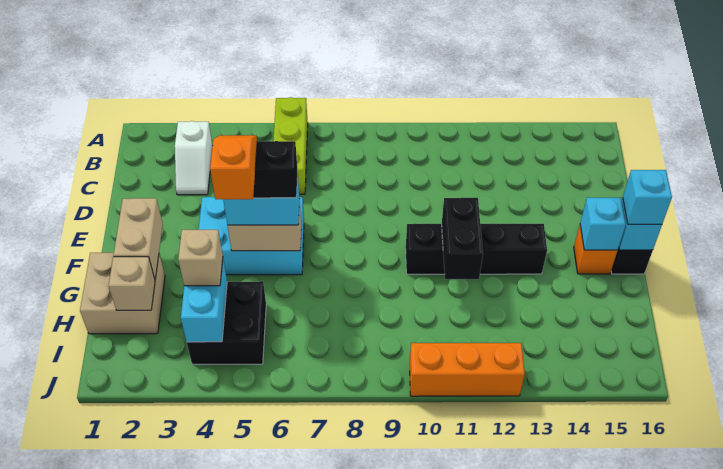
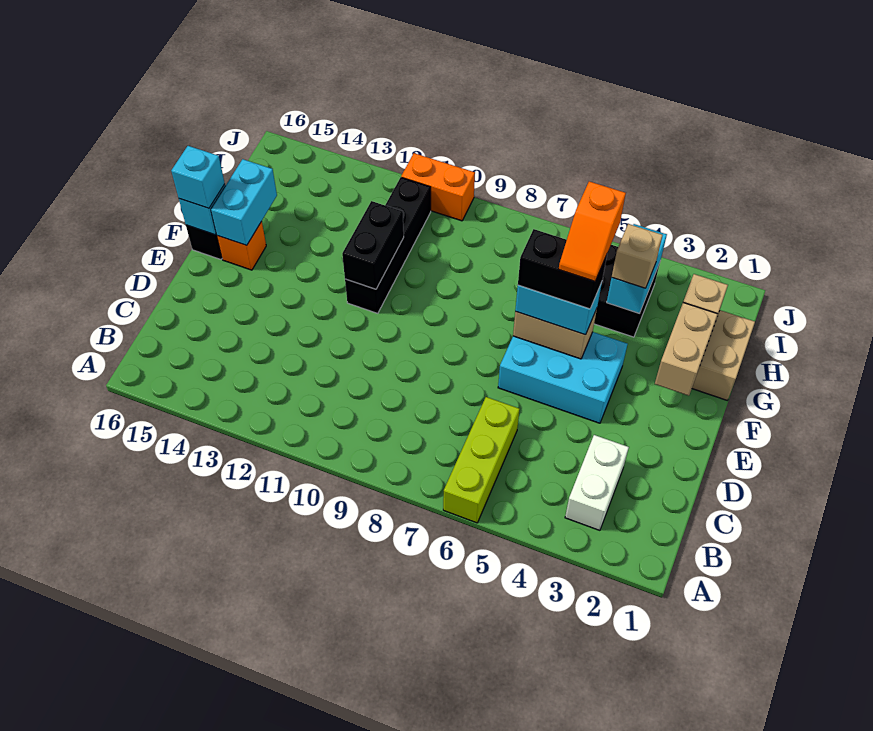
white slope B3:C3 level 1 top B -> white brick B3:C3 level 1
black brick F10:F13 level 1 -> black brick F11:I11 level 1
cyan brick F15 level 2 -> cyan brick F15:G15 level 2
orange brick J10:J12 level 1 -> orange brick J10:J11 level 1

